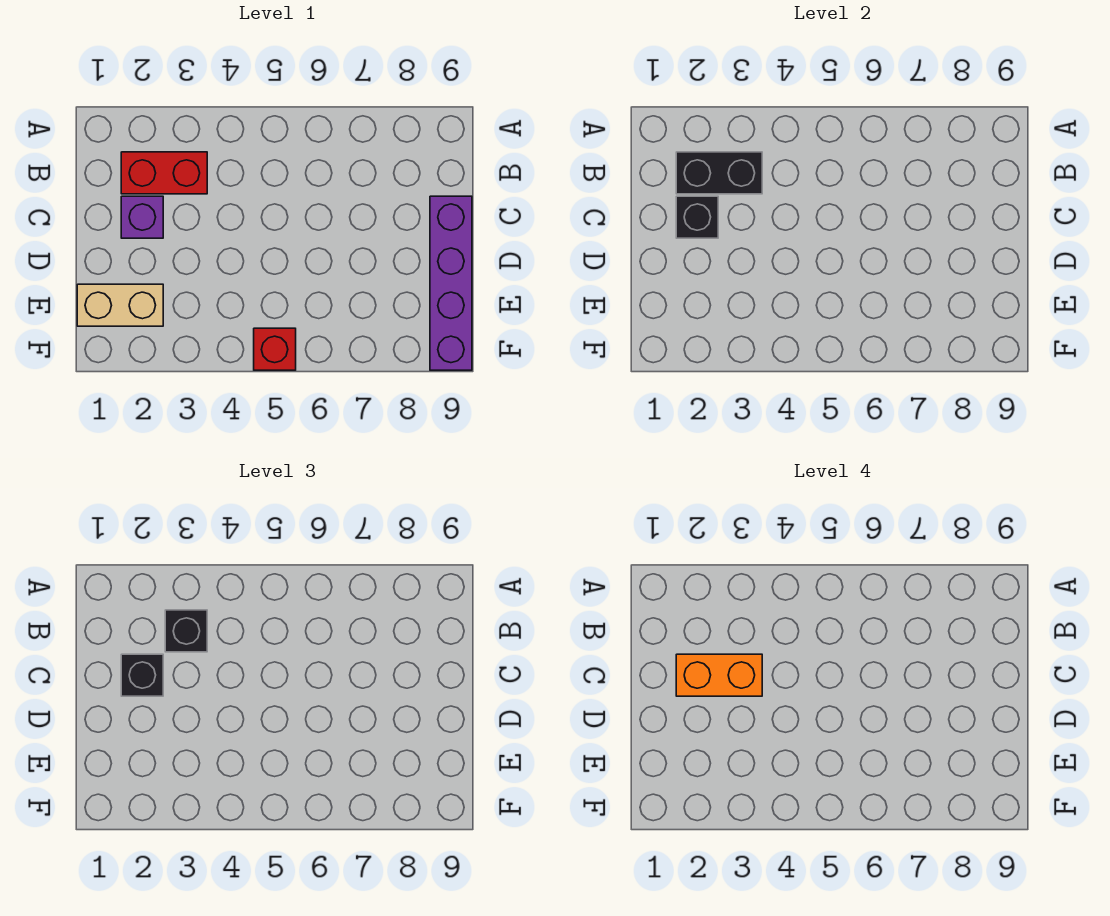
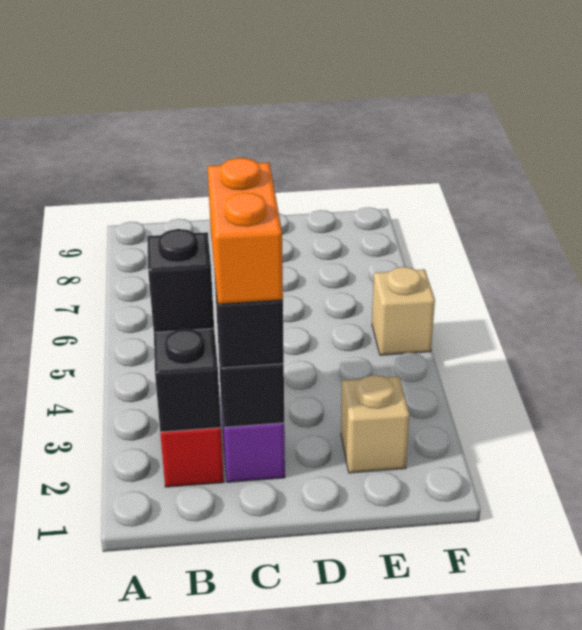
purple brick C9:F9 level 1 -> none
tan brick E1:E2 level 1 -> tan brick E2 level 1
red brick F5 level 1 -> tan brick F5 level 1

